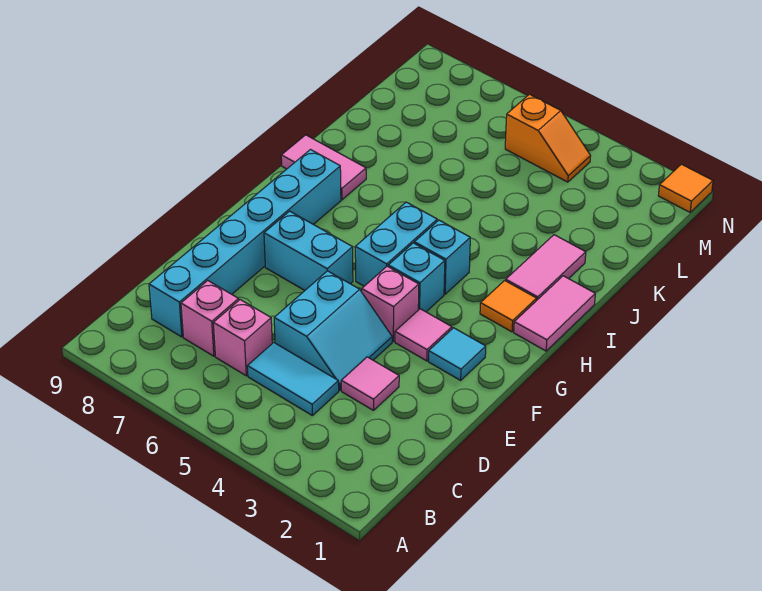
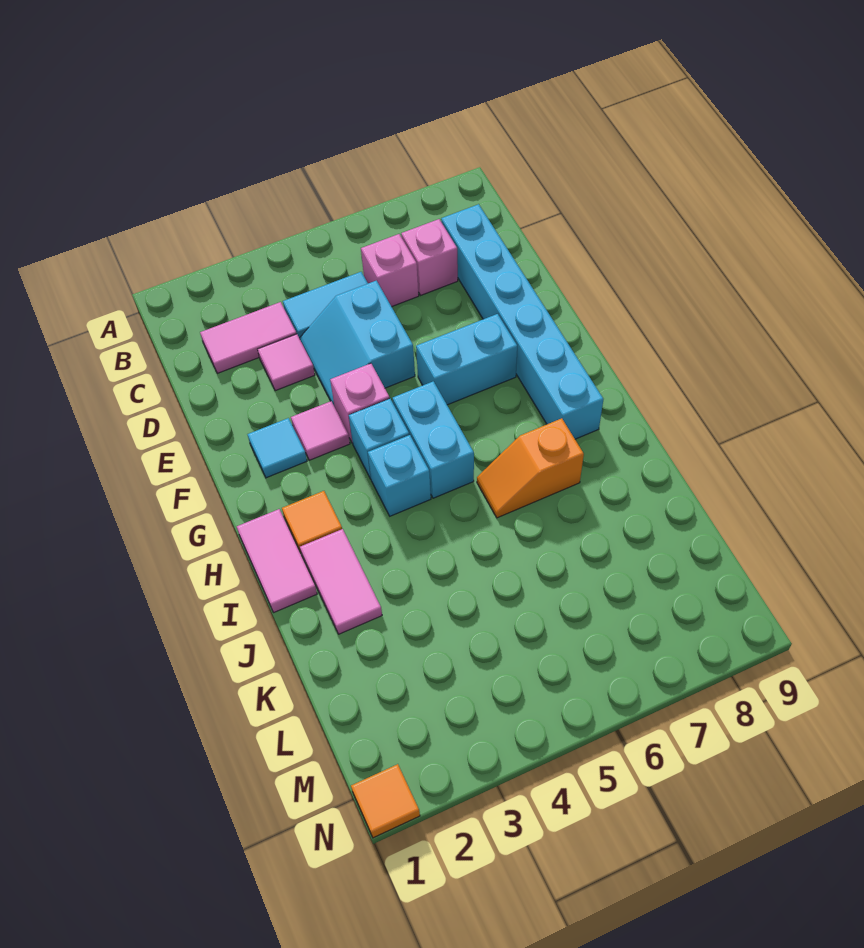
pink tile I8:I9 level 1 -> pink tile C2:C3 level 1
orange slope M4:M5 level 1 top 5 -> orange slope I6:I7 level 1 top 7

